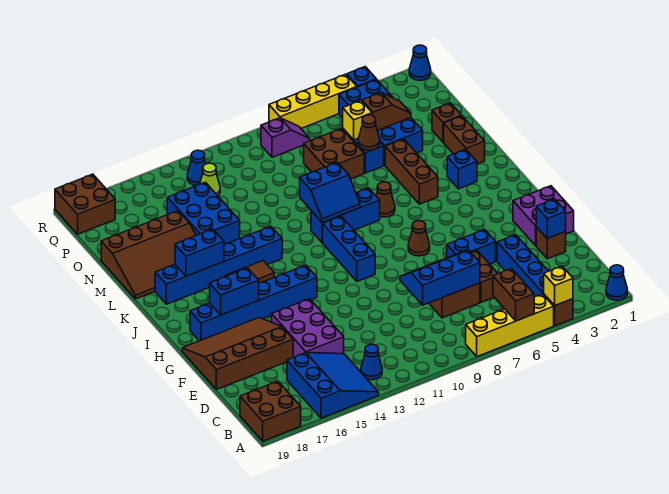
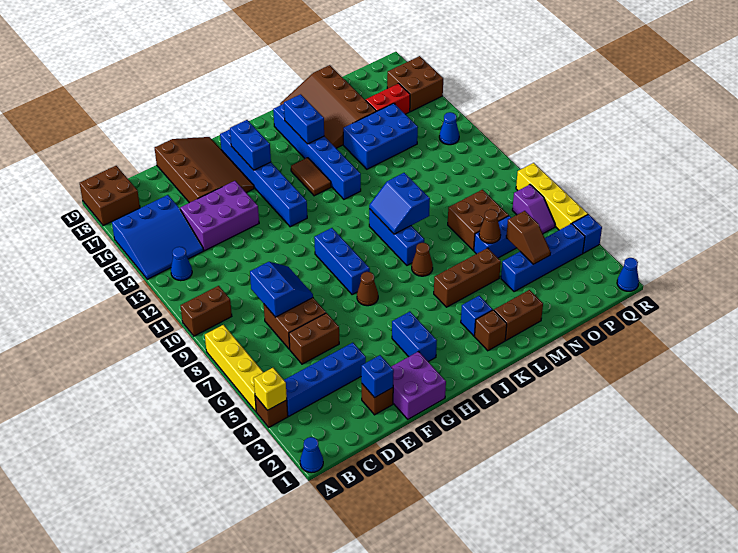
brown brick A6:B6 level 2 -> brown brick A10:B10 level 1
blue slope D7:E9 level 2 top D -> blue slope D8:E9 level 2 top D
blue brick F5:F6 level 1 -> blue brick H3:H4 level 1
blue brick H10:J10 level 1 -> blue brick H8:H10 level 1
brown brick N2 level 1 -> brown brick K2 level 1
blue brick N4:Q5 level 1 -> blue brick N4:Q4 level 1
yellow brick O6 level 2 -> none
none -> red brick O16:P16 level 1
lime cone P13 level 1 -> none
purple slope Q8:Q9 level 1 top 9 -> purple slope Q6:Q7 level 1 top 7
brown brick Q18:R19 level 1 -> brown brick Q16:R17 level 1

